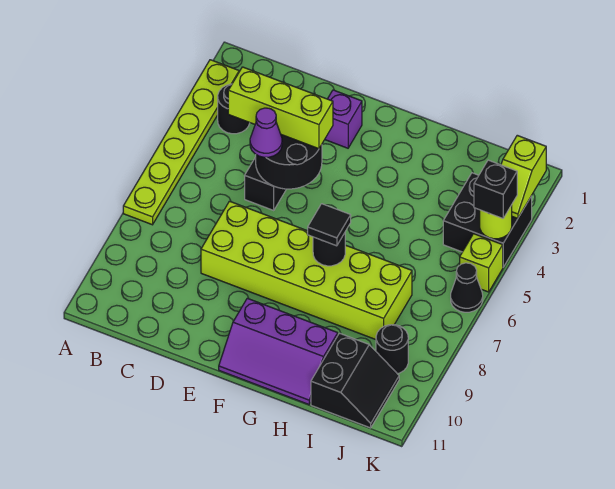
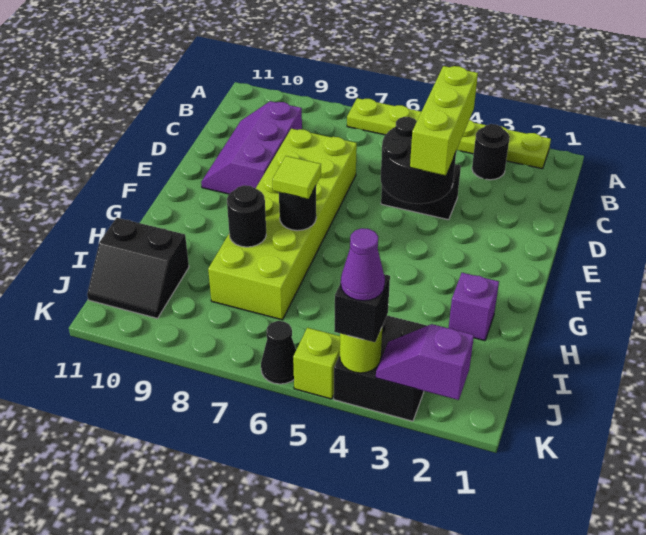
purple cone D5 level 3 -> purple cone K4 level 4
purple brick E2 level 1 -> purple brick H2 level 1
purple slope F10:H11 level 1 top 10 -> purple slope C9:E10 level 1 top 9
black tile G7 level 3 -> lime tile G7 level 3
black round brick J9 level 1 -> black round brick H8 level 2
lime slope K2:K3 level 2 top 2 -> purple slope K2:K3 level 2 top 2

